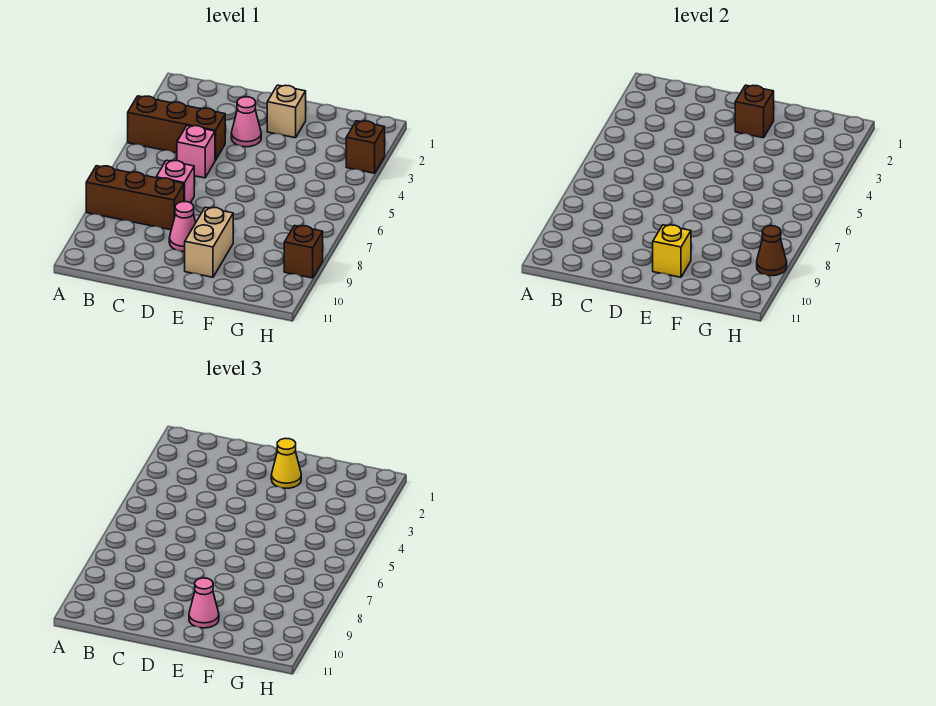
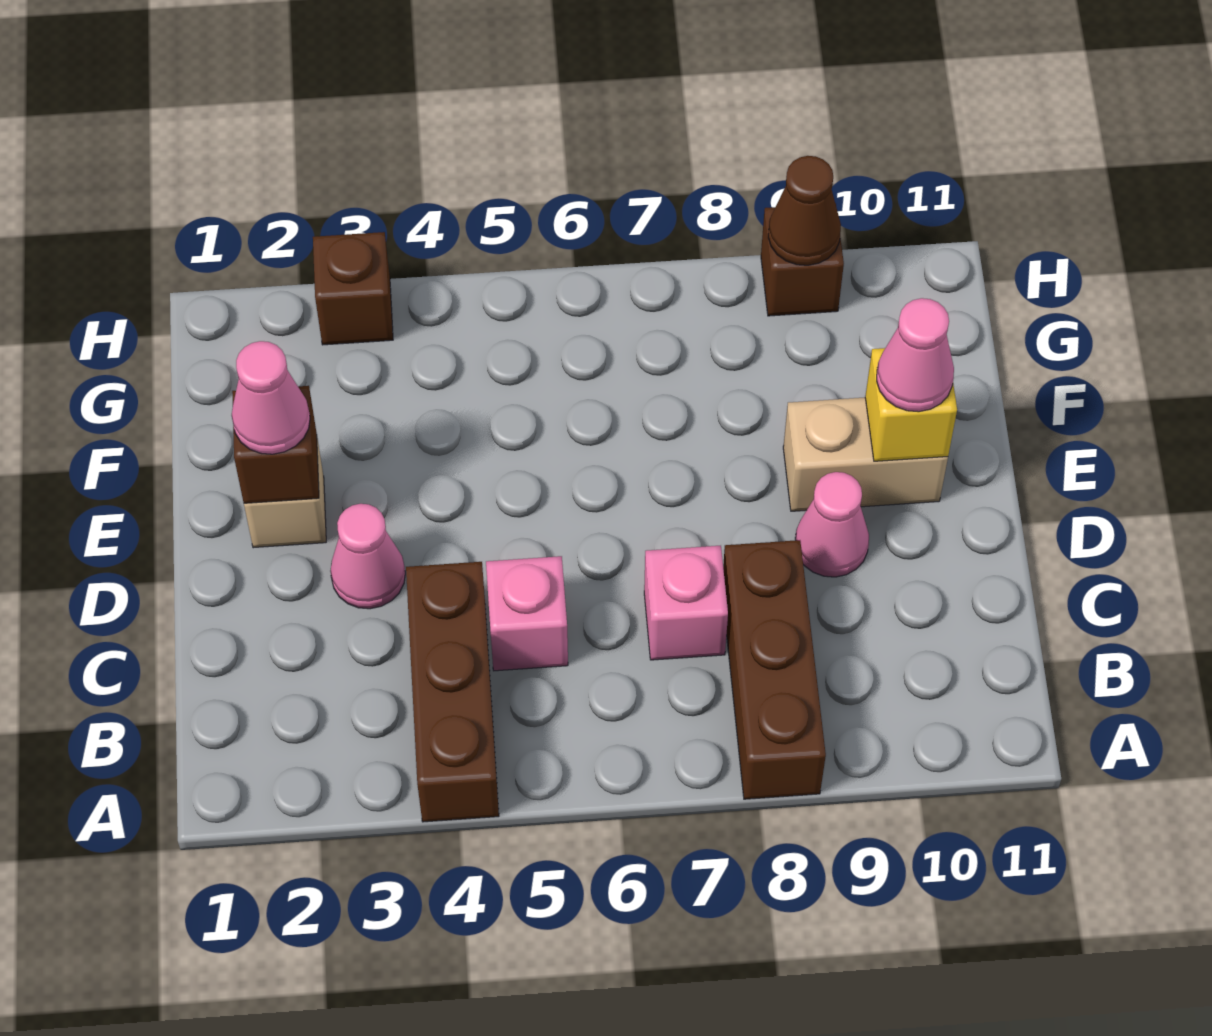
yellow cone E2 level 3 -> pink cone E2 level 3

